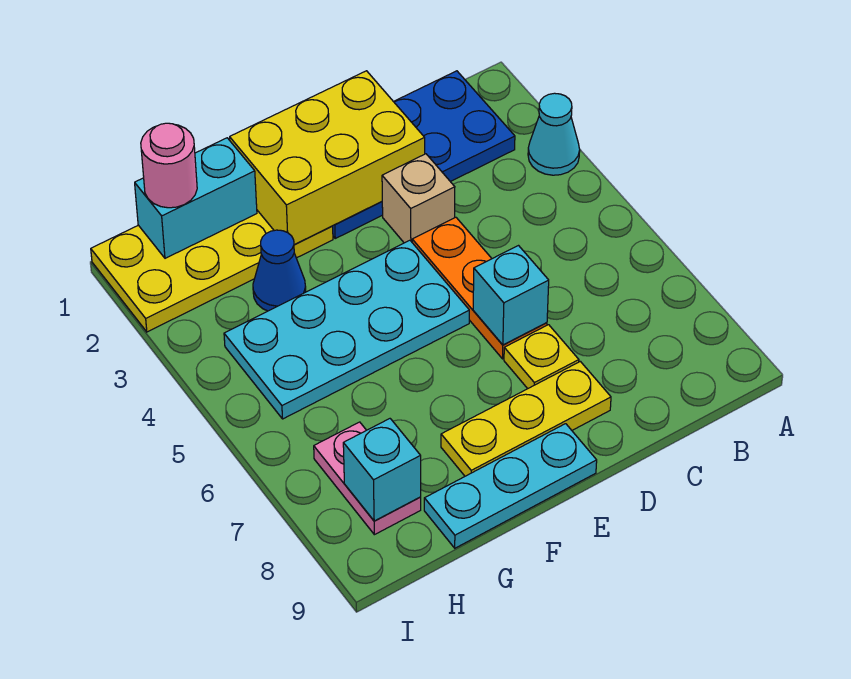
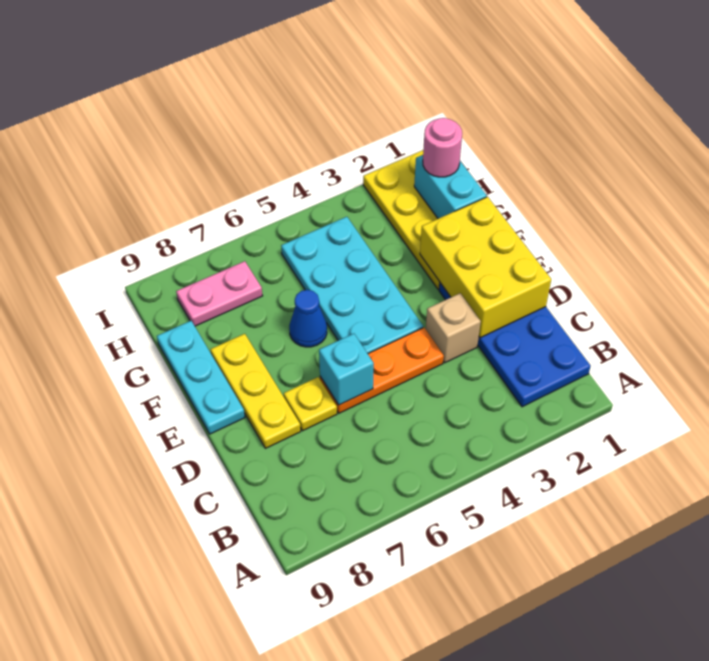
cyan cone A3 level 1 -> none
blue cone G3 level 1 -> blue cone F6 level 1
cyan brick H8 level 2 -> none

